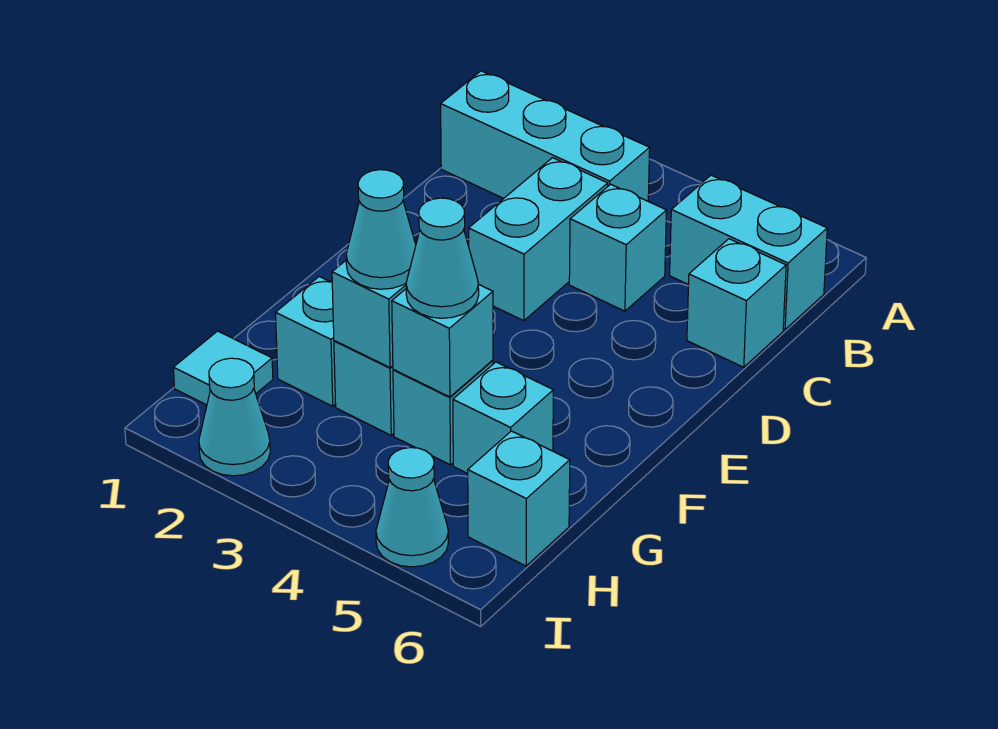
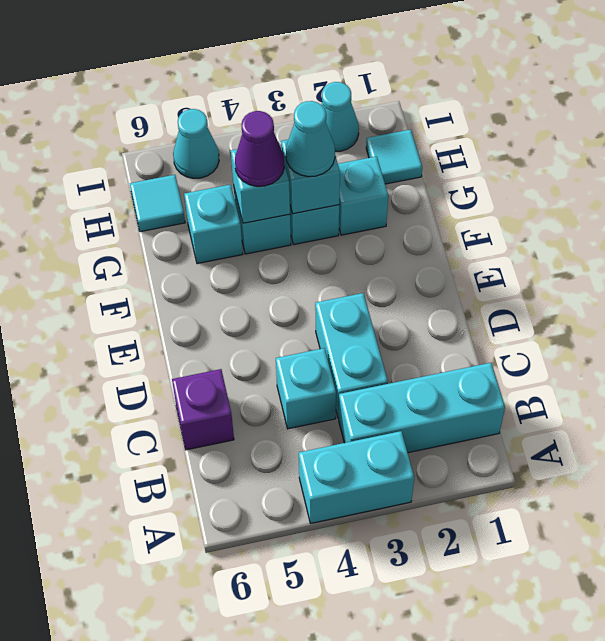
cyan brick B5:B6 level 1 -> cyan brick A3:A4 level 1
cyan brick C6 level 1 -> purple brick C6 level 1
cyan cone G4 level 3 -> purple cone G4 level 3
cyan brick H6 level 1 -> cyan tile H6 level 1

